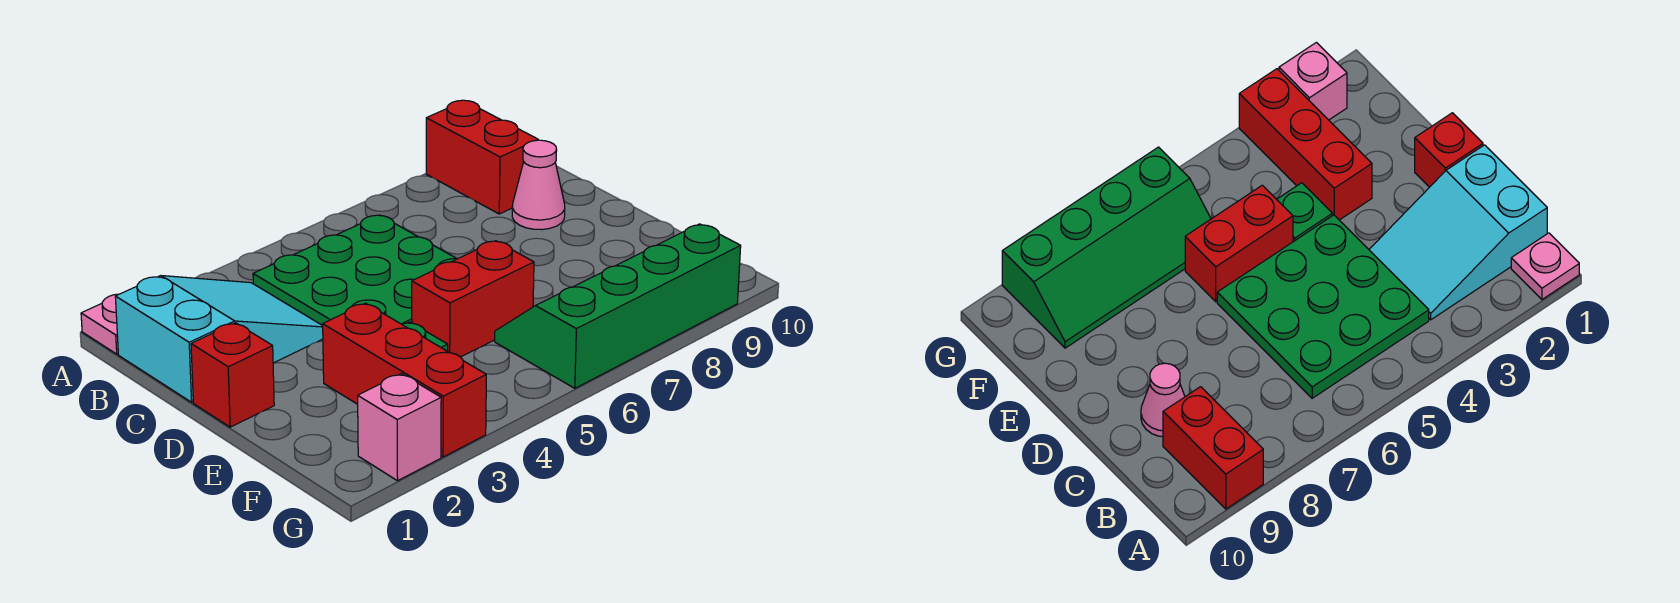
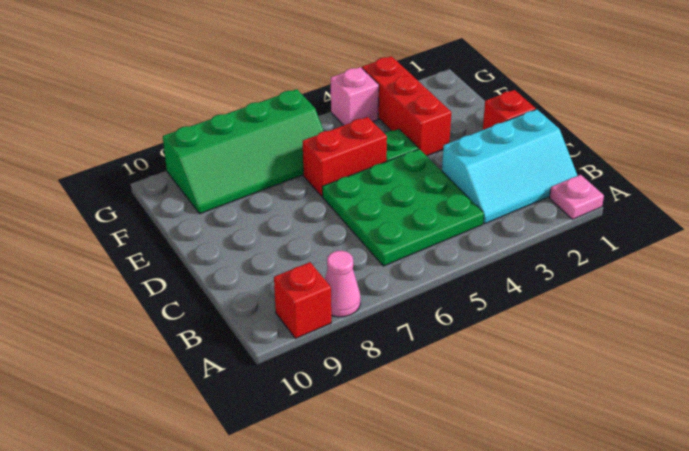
red brick A9:B9 level 1 -> red brick A9 level 1
cyan slope B1:C3 level 1 top 1 -> cyan slope B1:C3 level 1 top C
pink cone C9 level 1 -> pink cone A8 level 1
pink brick G2 level 1 -> pink brick G4 level 1

